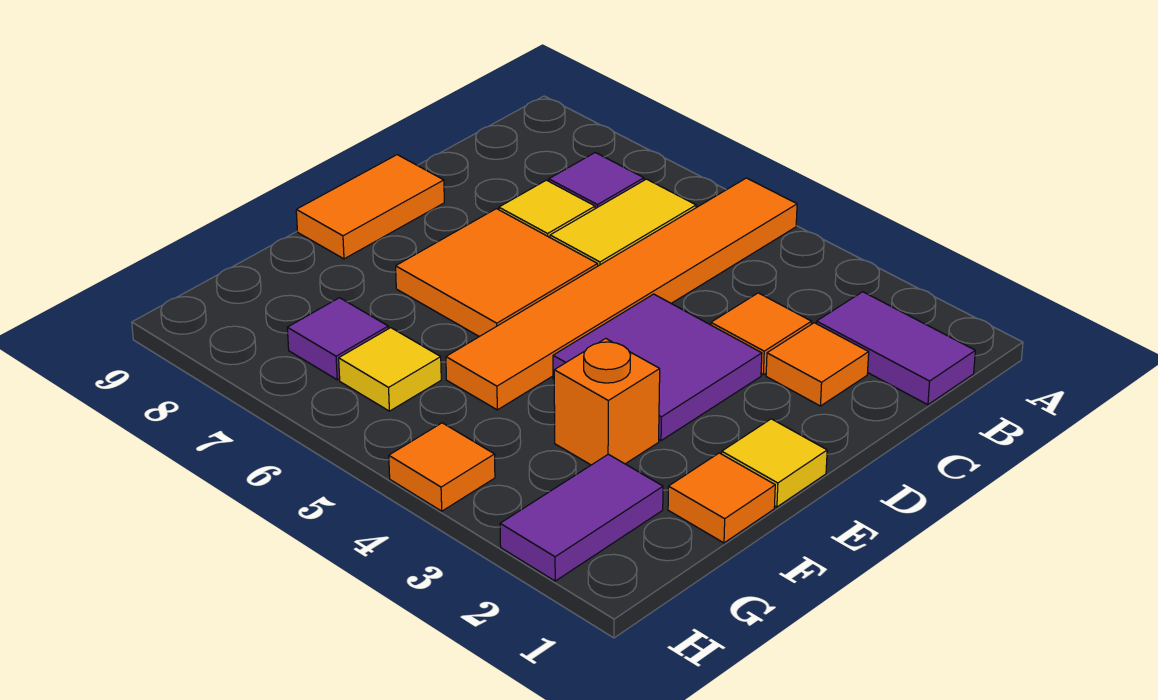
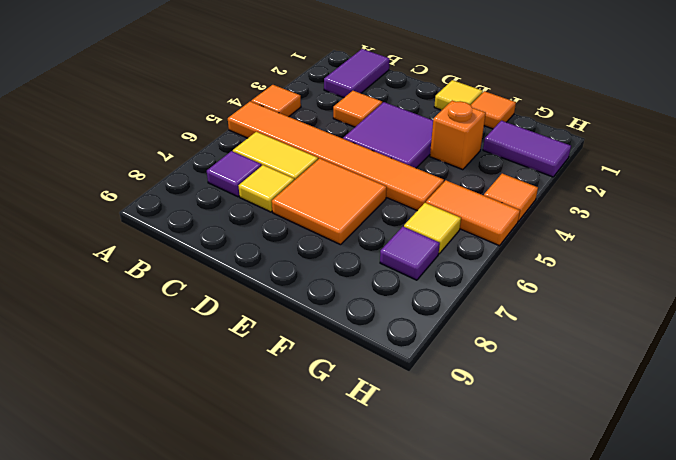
orange tile C2 level 1 -> orange tile A4 level 1
orange tile D9:E9 level 1 -> orange tile G5:H5 level 1

